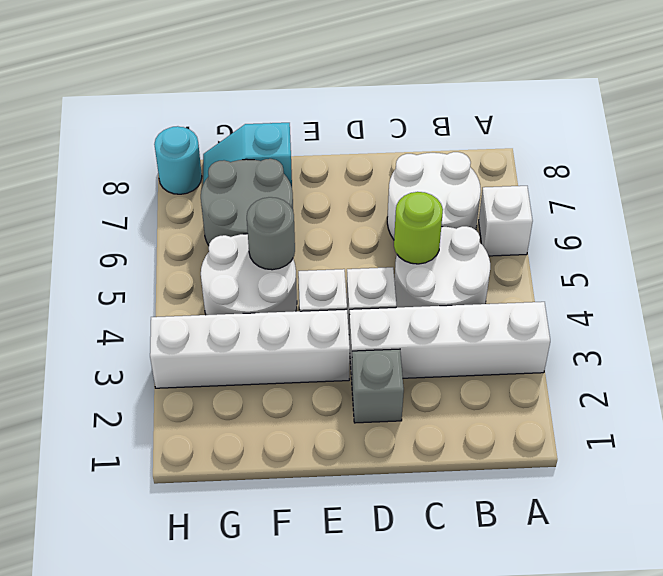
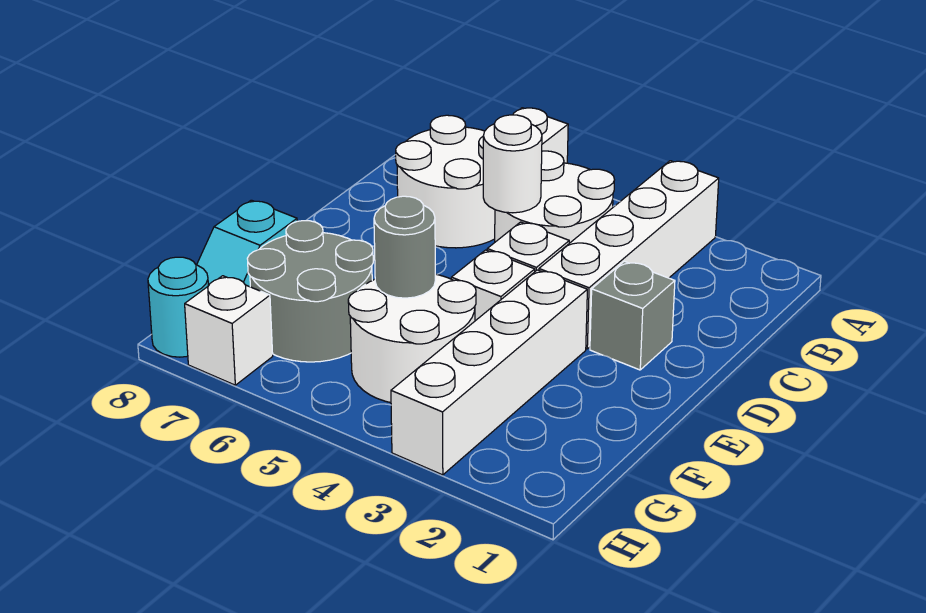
lime round brick C5 level 2 -> white round brick C5 level 2
none -> white brick H7 level 1

